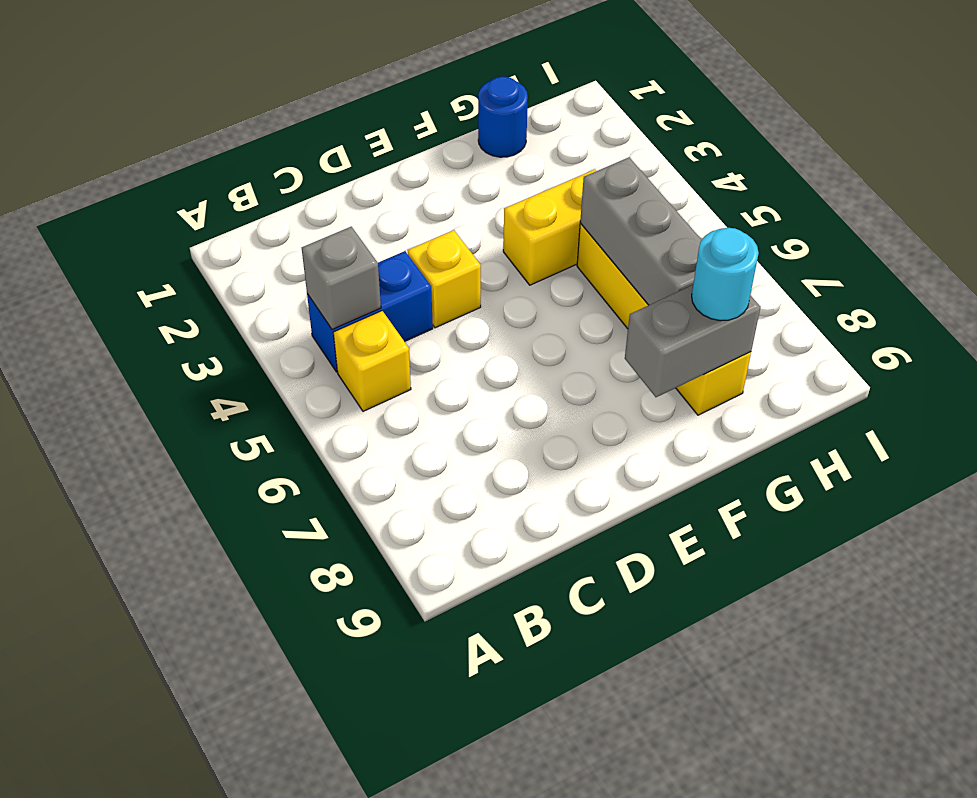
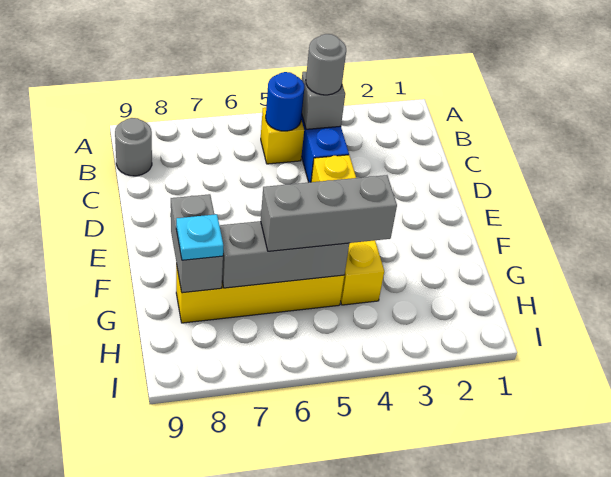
none -> grey round brick B4 level 3
none -> grey round brick B9 level 1
blue round brick G1 level 1 -> blue round brick B5 level 2
none -> grey brick G4:G6 level 3
cyan round brick G8 level 3 -> cyan plate G8 level 3

